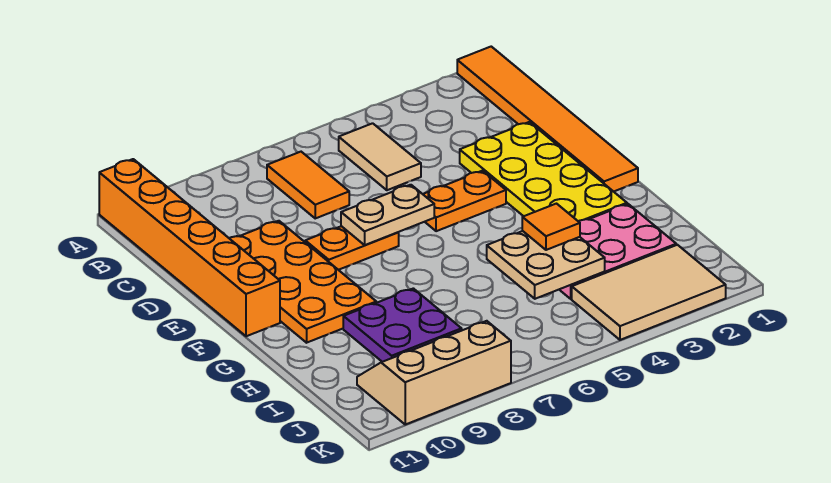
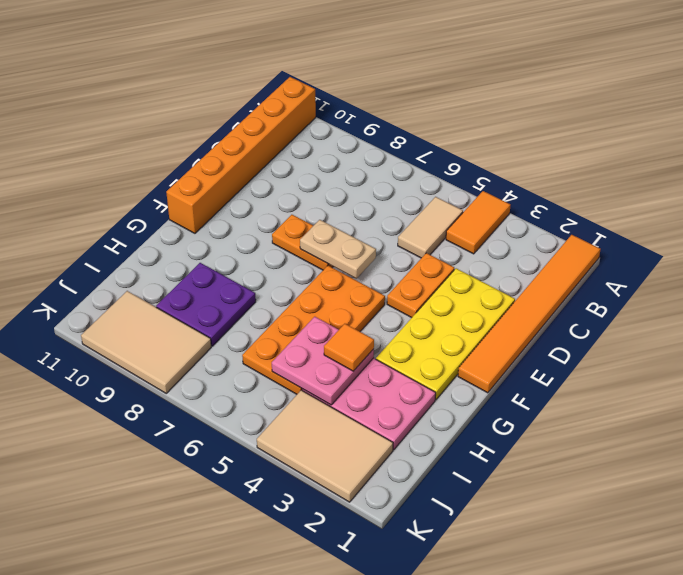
orange tile B7:C7 level 1 -> orange tile A4:B4 level 1
orange plate D9:G10 level 1 -> orange plate F5:I6 level 1
orange plate E4:E5 level 1 -> orange plate D4:E4 level 1
tan plate H4:I5 level 2 -> pink plate H4:I5 level 2
tan slope J8:K10 level 1 top K -> tan tile J8:K10 level 1

